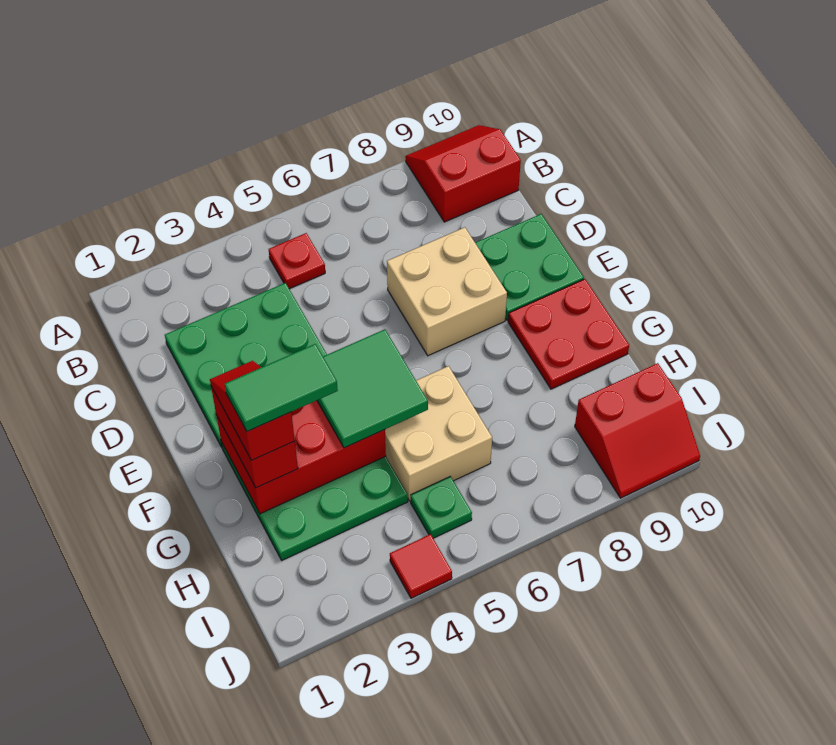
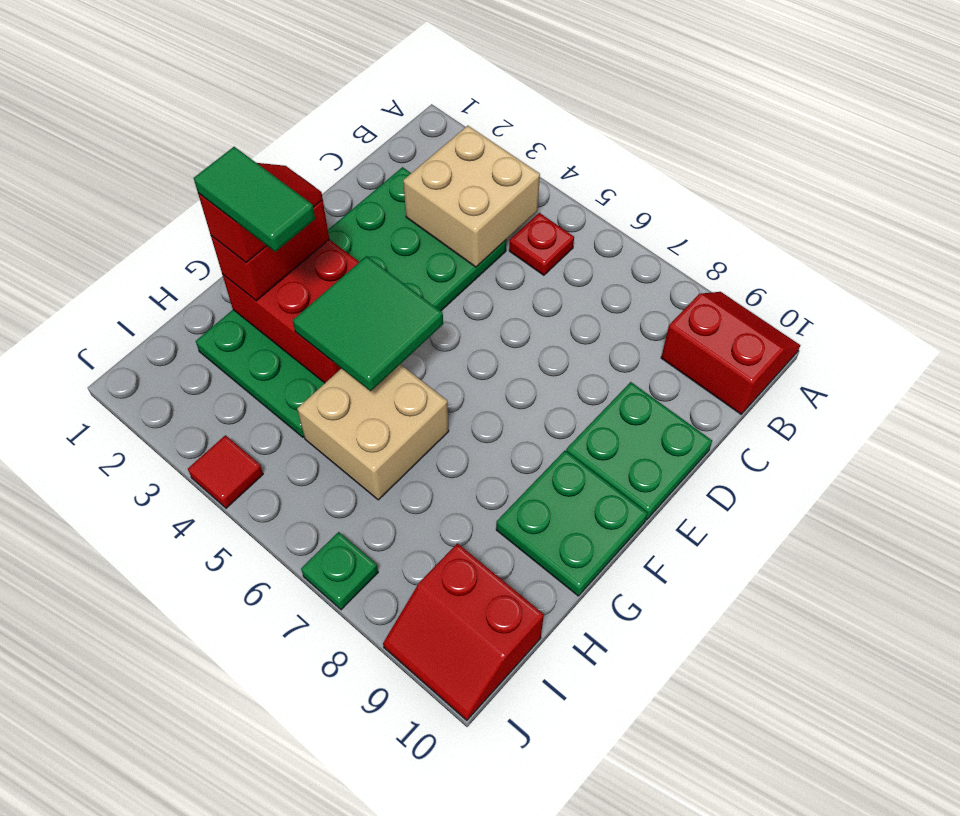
tan brick D7:E8 level 1 -> tan brick B3:C4 level 2
red plate F9:G10 level 1 -> green plate F9:G10 level 1
green plate I5 level 1 -> green plate J7 level 1

